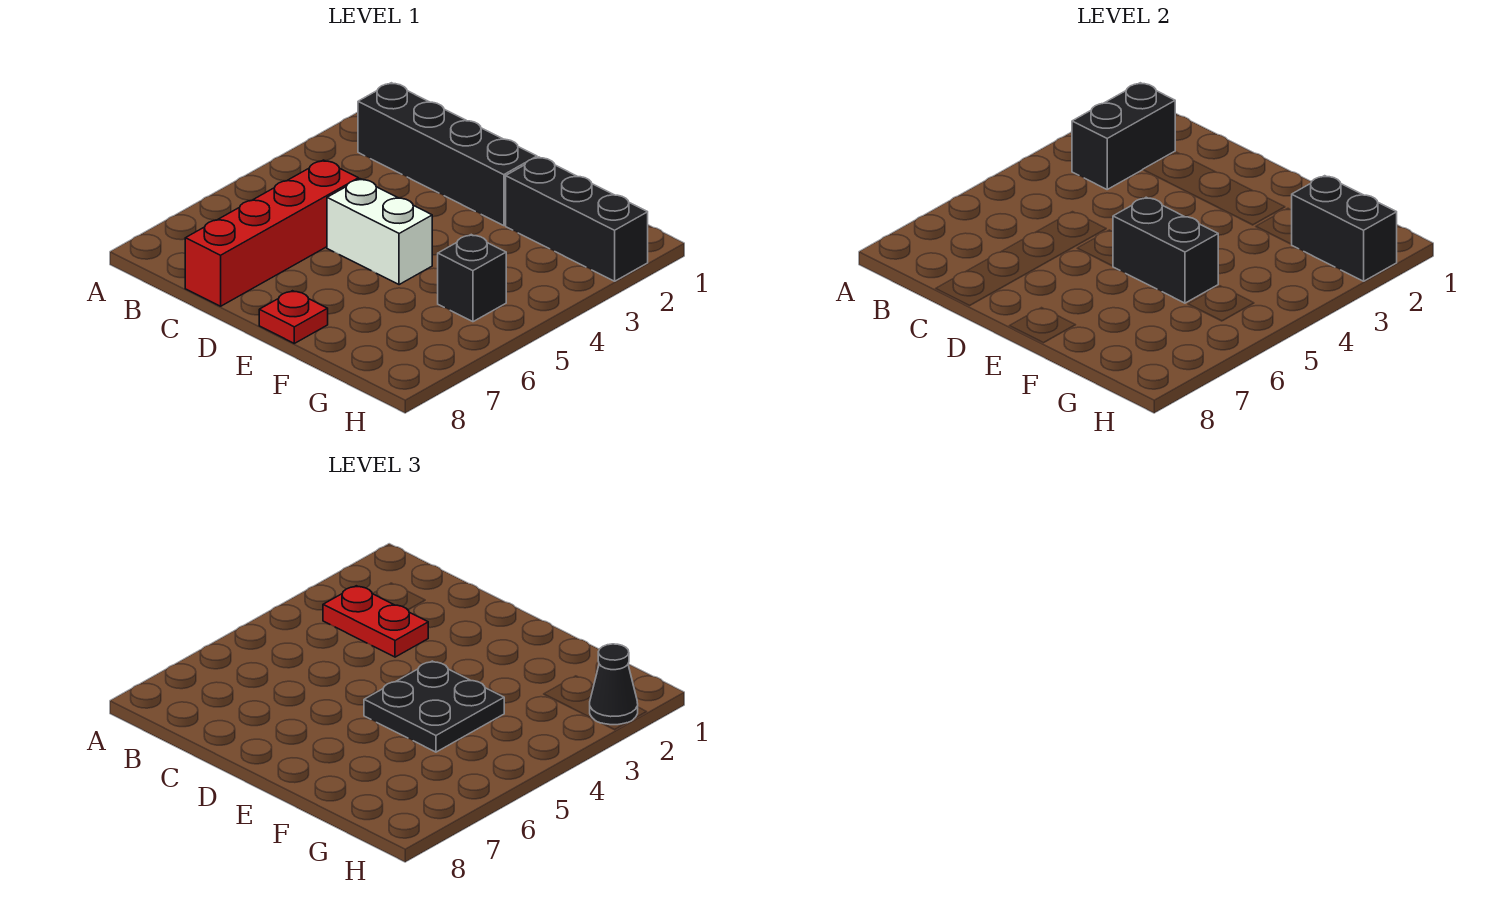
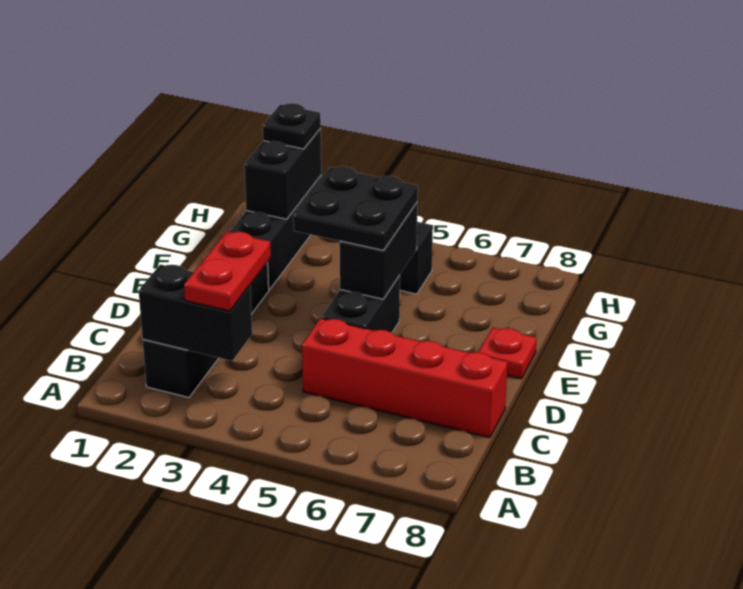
white brick D5:E5 level 1 -> black brick D5:E5 level 1
black cone H2 level 3 -> black plate H2 level 3

